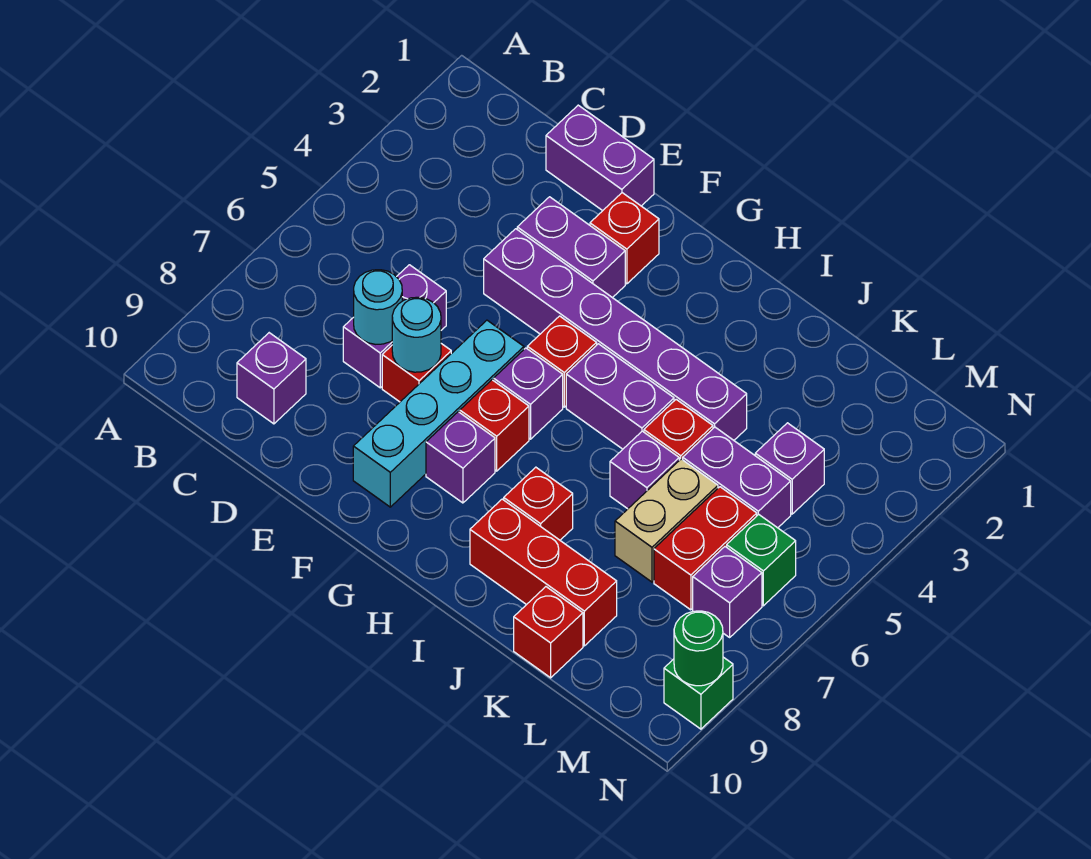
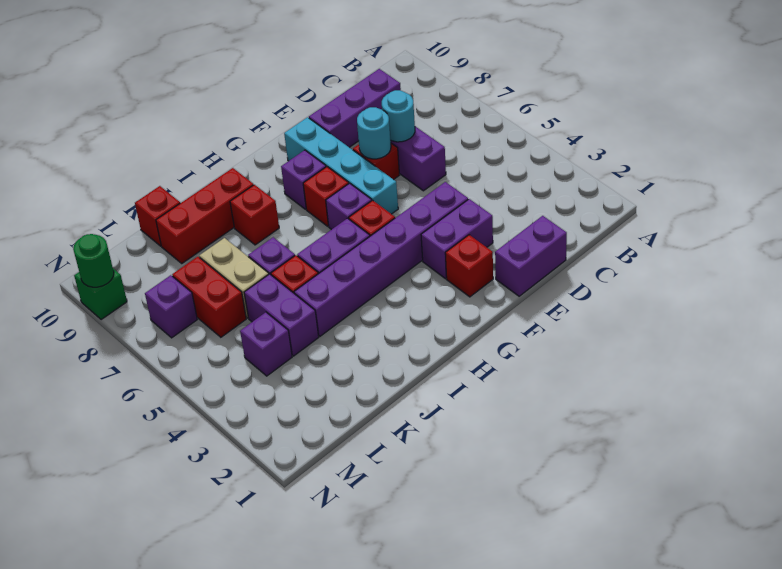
purple brick C9 level 1 -> purple brick C9:E9 level 1
purple brick K5:L5 level 1 -> purple brick K4:K5 level 1
green brick M6 level 1 -> none

